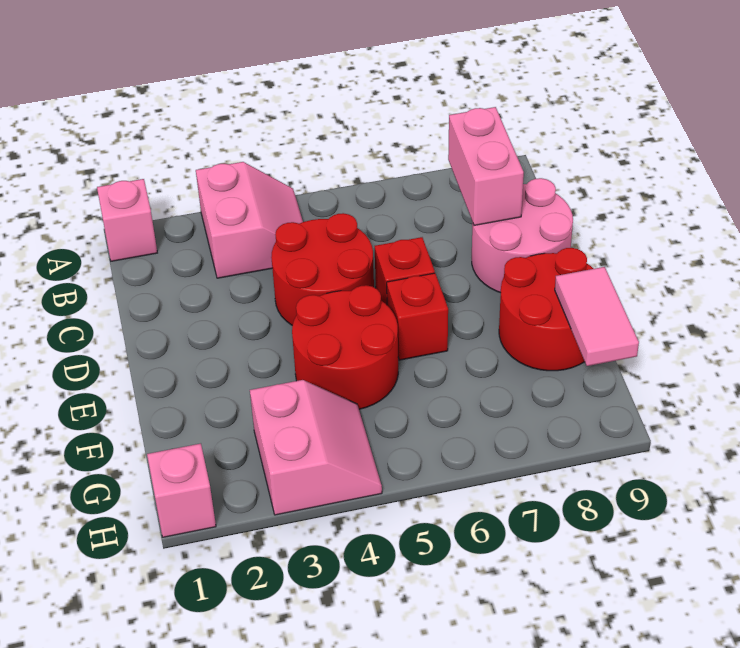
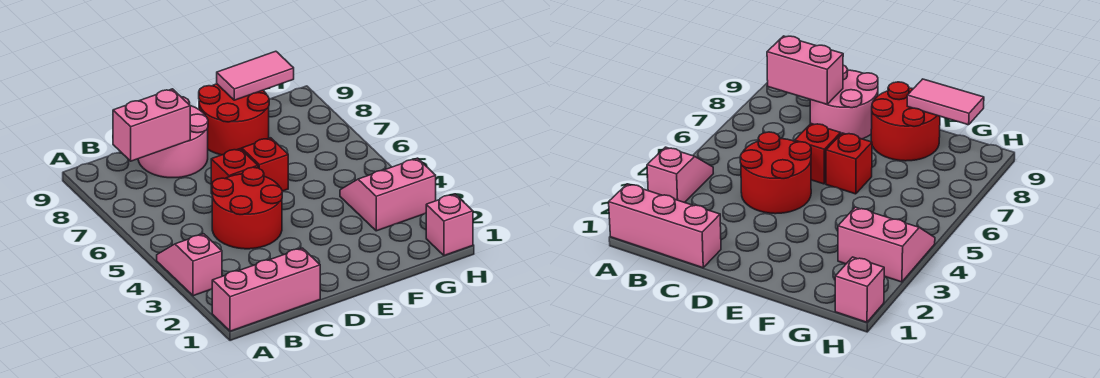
pink brick A1 level 1 -> pink brick A1:C1 level 1
pink slope A3:B4 level 1 top 3 -> pink slope A3:A4 level 1 top 3
red round brick E4:F5 level 1 -> none

